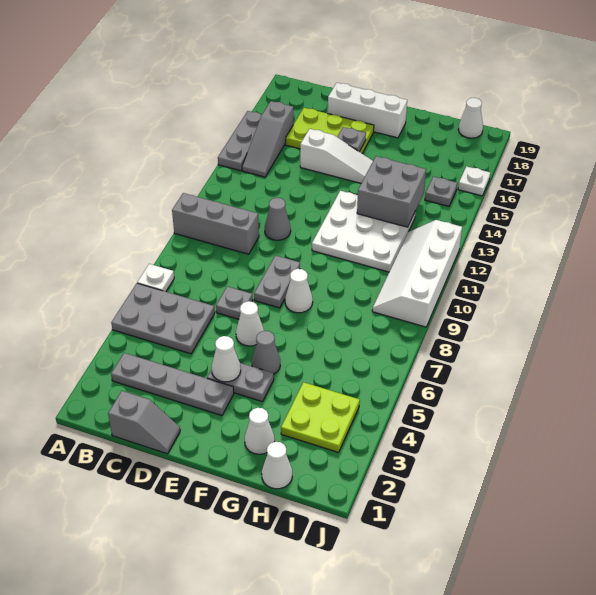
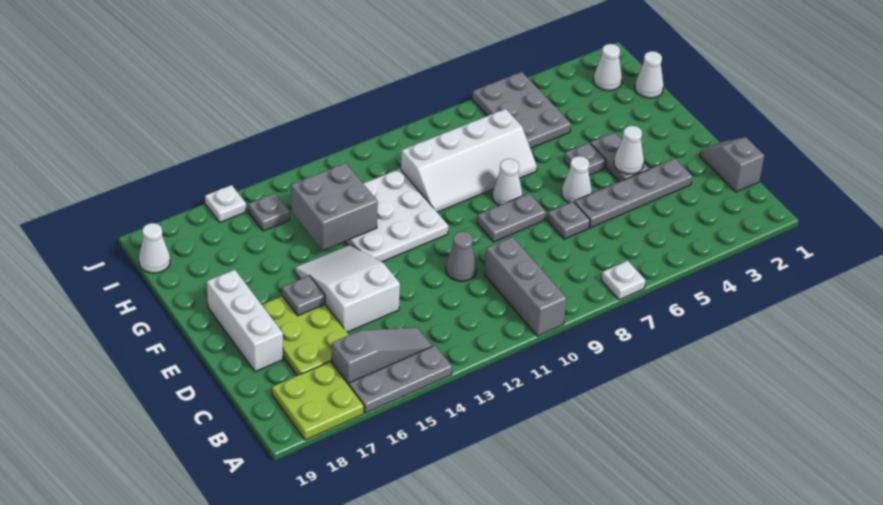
grey plate A5:C6 level 1 -> grey plate H5:J6 level 1
grey plate B3:E3 level 1 -> grey plate D3:D6 level 1
white slope D15:F15 level 1 top D -> white slope D14:F15 level 1 top D
grey cone F5 level 1 -> grey plate F5 level 1
white cone G2 level 1 -> white cone I2 level 1
lime plate H3:I4 level 1 -> lime plate A17:B18 level 1
white slope I9:J12 level 1 top J -> white slope G7:H10 level 1 top H

